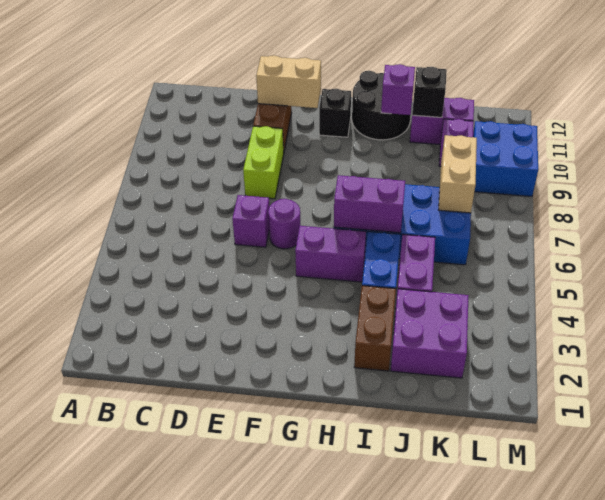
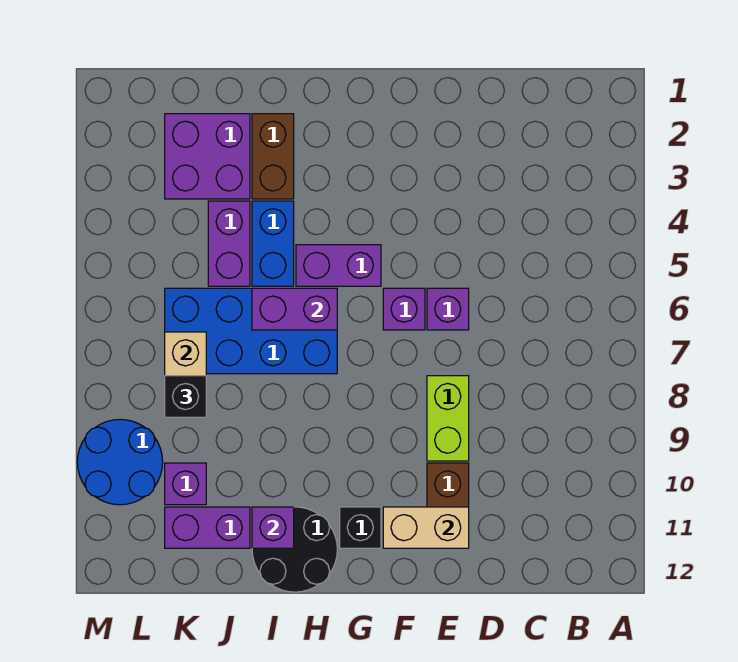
purple round brick F6 level 1 -> purple brick F6 level 1
black brick J11 level 2 -> black brick K8 level 3
blue brick L9:M10 level 1 -> blue round brick L9:M10 level 1

